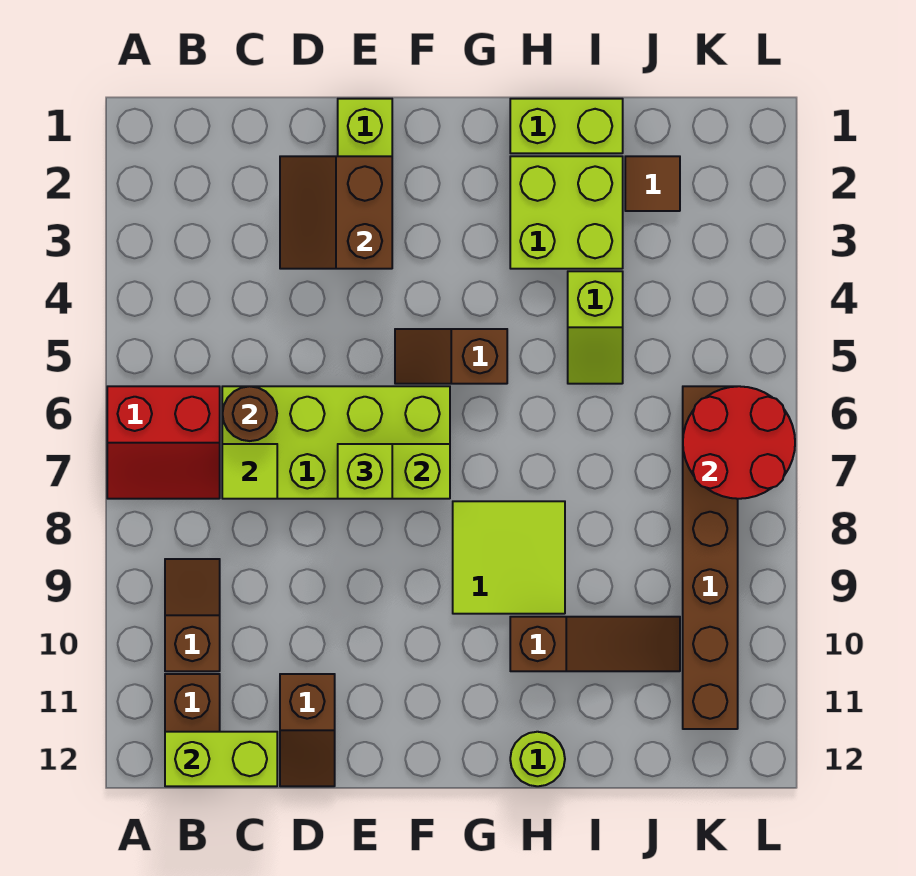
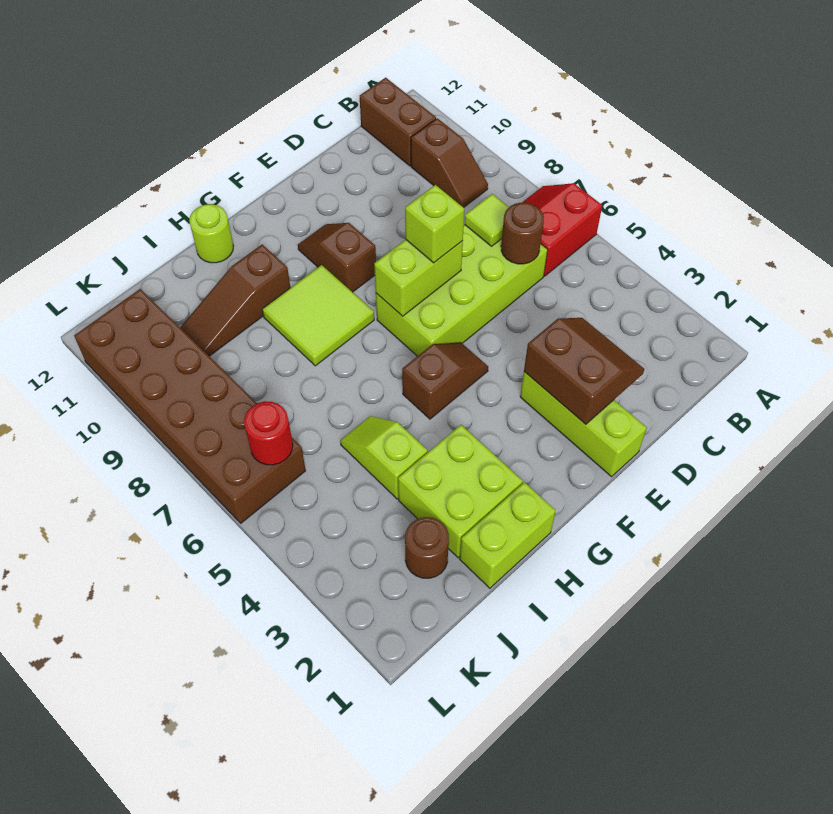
lime brick B12:C12 level 2 -> none
brown slope D11:D12 level 1 top 11 -> brown slope F9:F10 level 1 top 9
brown tile J2 level 1 -> brown round brick J2 level 1
brown brick K6:K11 level 1 -> brown brick K6:L11 level 1
red round brick K6:L7 level 2 -> red round brick K6 level 2

